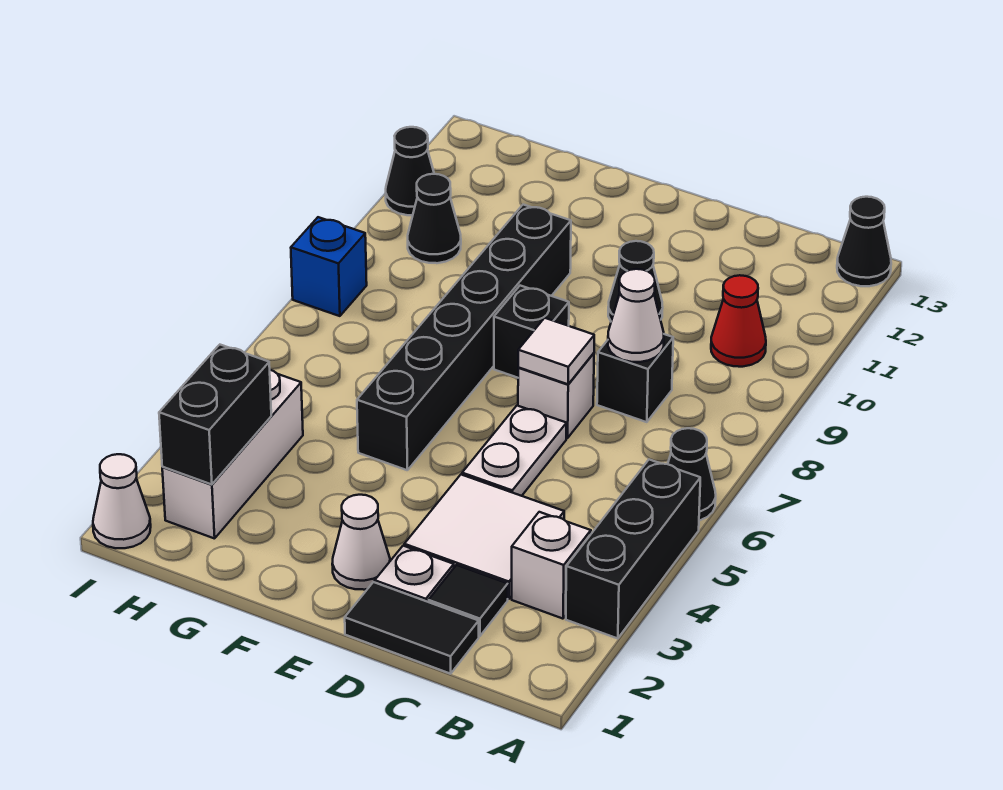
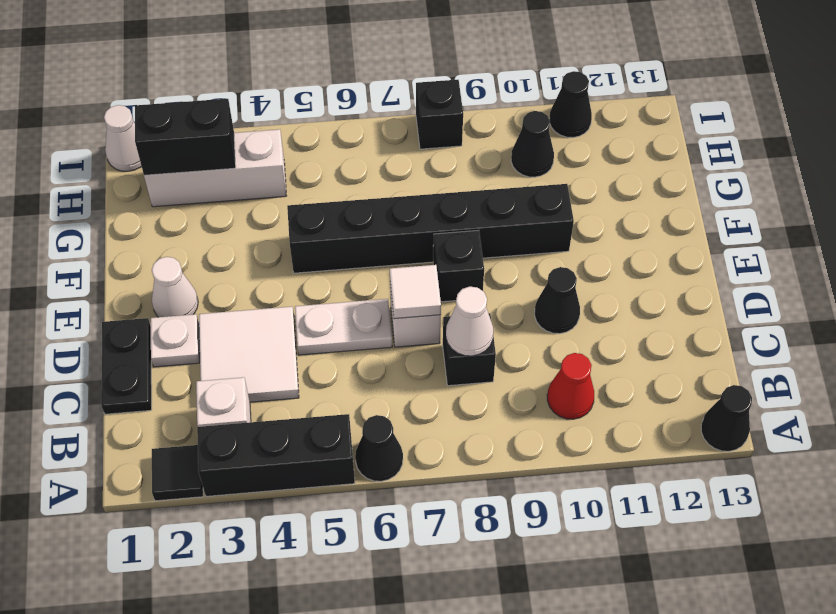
black tile C1:D1 level 1 -> black plate C1:D1 level 1
black tile C2 level 1 -> black tile A2 level 1
blue brick I8 level 1 -> black brick I8 level 1

